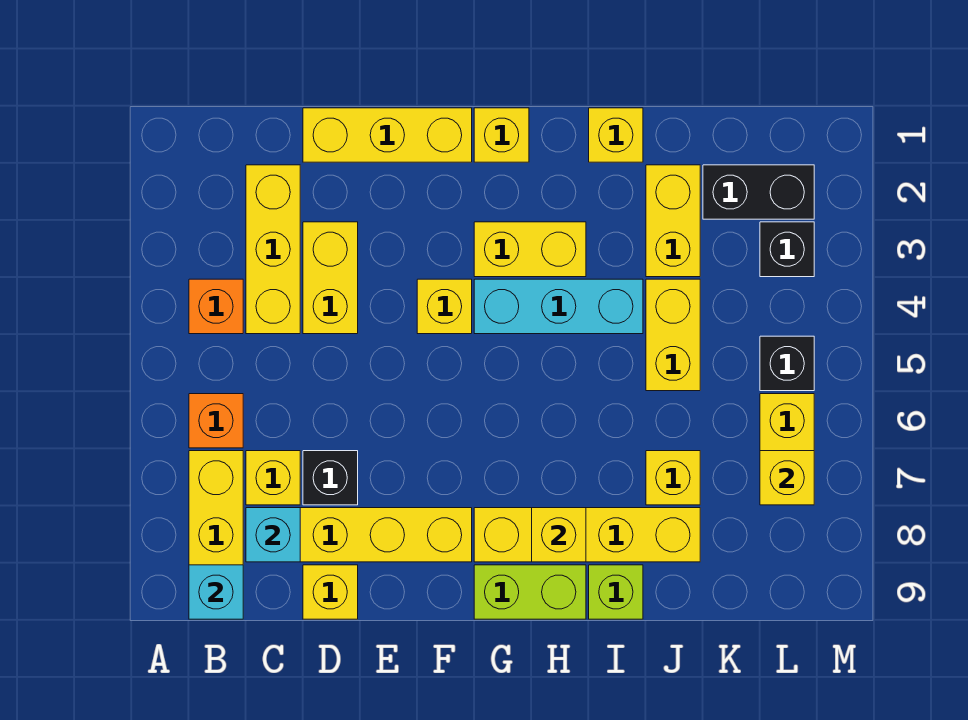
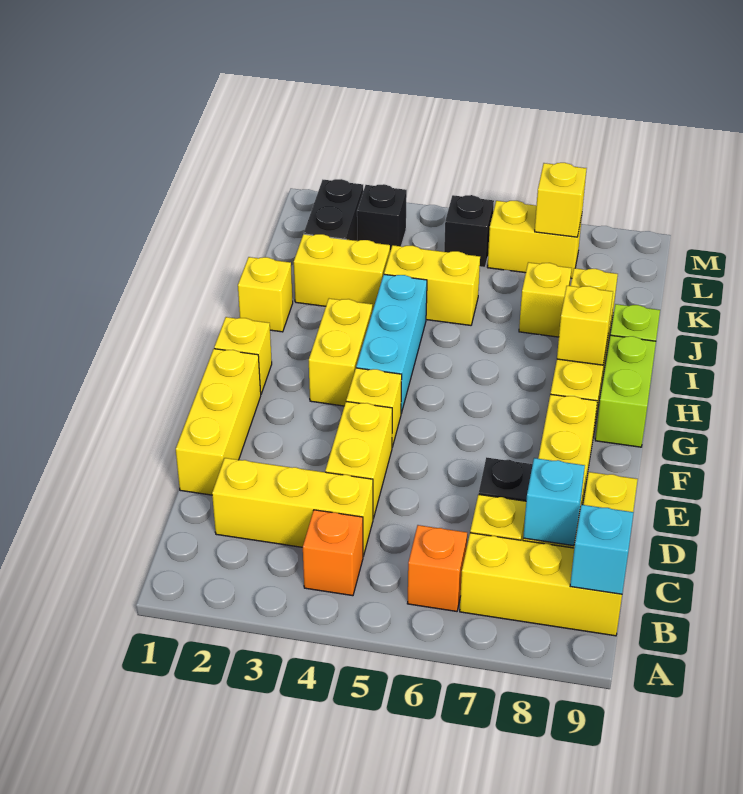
yellow brick D3:D4 level 1 -> yellow brick D4:E4 level 1

